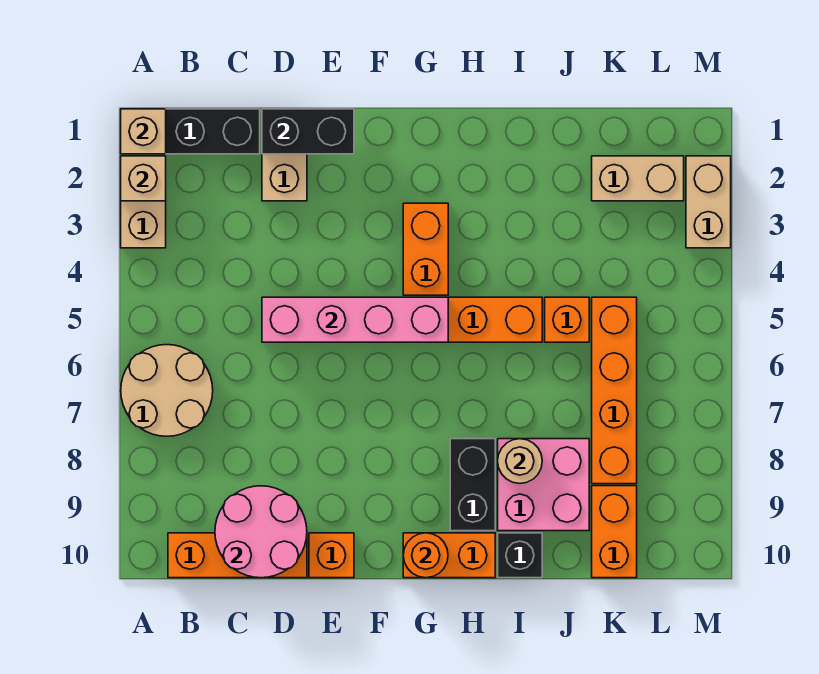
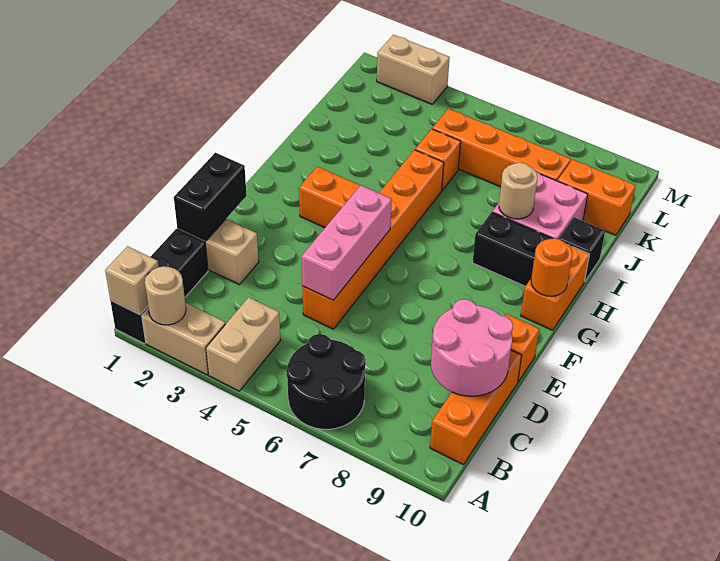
tan brick A2 level 2 -> tan round brick A2 level 2
tan round brick A6:B7 level 1 -> black round brick A6:B7 level 1
pink brick D5:G5 level 2 -> pink brick D5:F5 level 2
tan brick K2:L2 level 1 -> tan brick A4:B4 level 1

